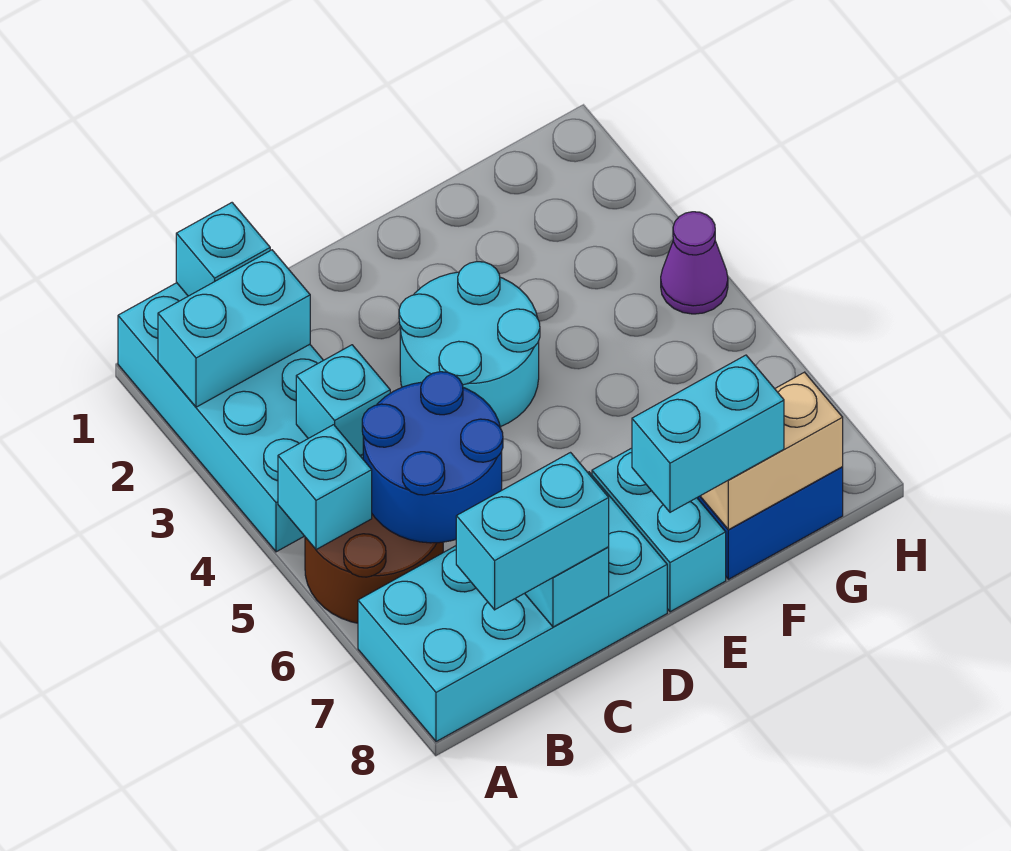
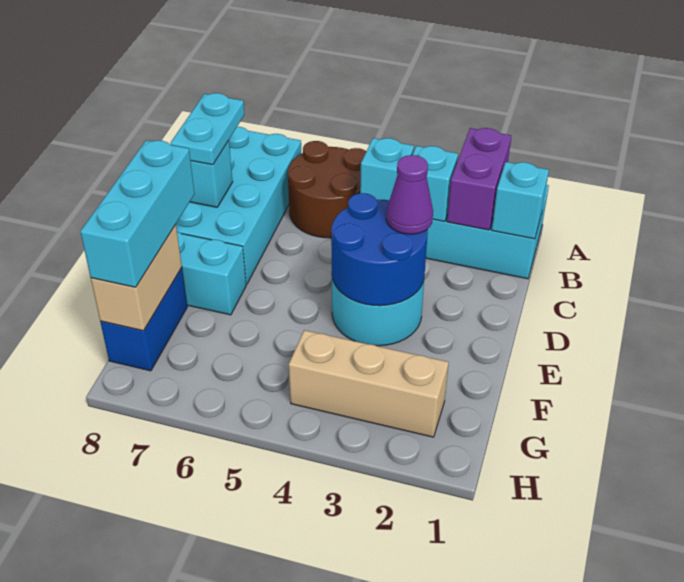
cyan brick A2:B2 level 2 -> purple brick A2:B2 level 2
cyan brick A5 level 2 -> cyan brick B3 level 2
blue round brick B5:C6 level 2 -> blue round brick D3:E4 level 2
cyan brick B8:C8 level 3 -> cyan plate B8:C8 level 3
cyan brick E8:F8 level 3 -> cyan brick E8:G8 level 3
none -> tan brick G2:G4 level 1
purple cone H4 level 1 -> purple cone D3 level 3

